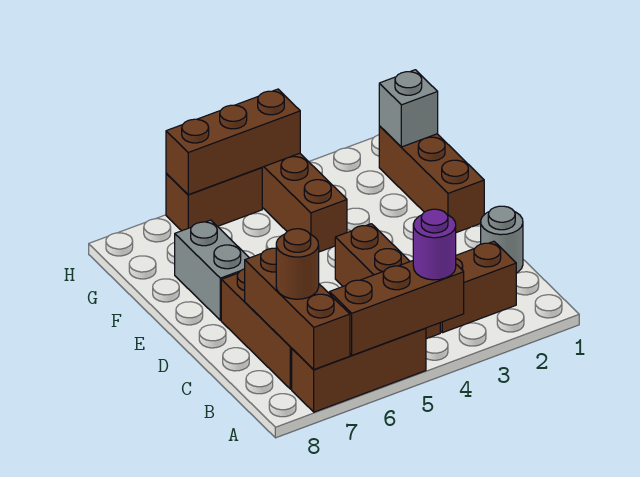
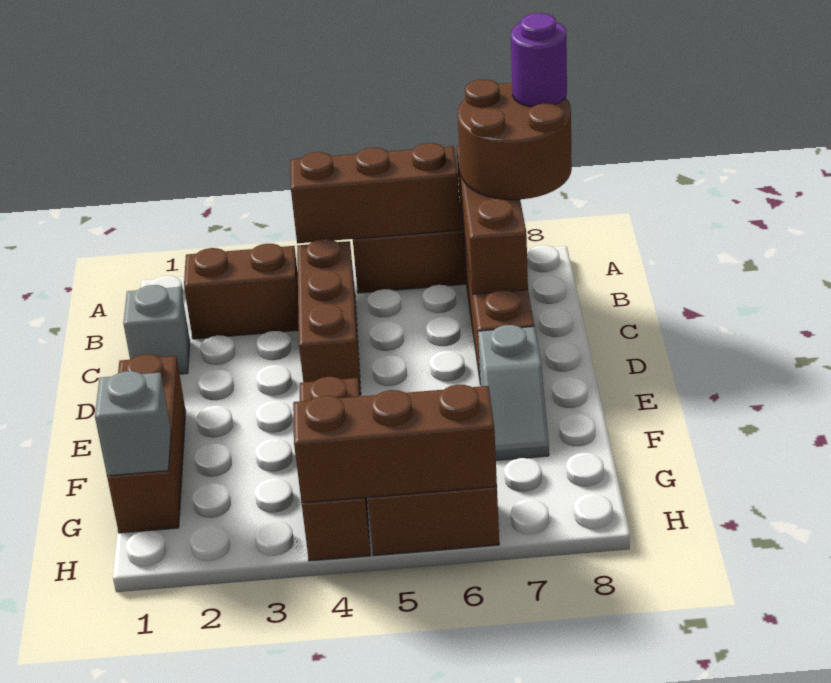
purple round brick A4 level 3 -> purple round brick A8 level 4
brown round brick B7 level 3 -> brown round brick A7:B8 level 3
grey round brick C1 level 1 -> grey brick C1 level 1
grey brick E7:F7 level 1 -> grey slope E7:F7 level 1 top E

